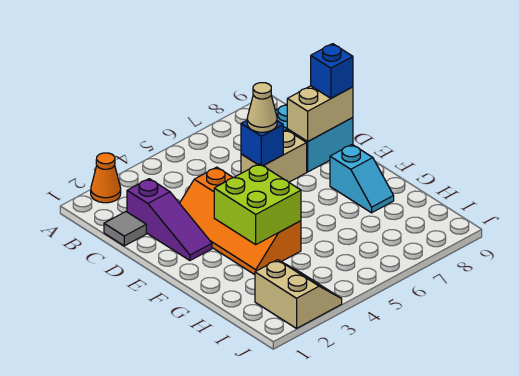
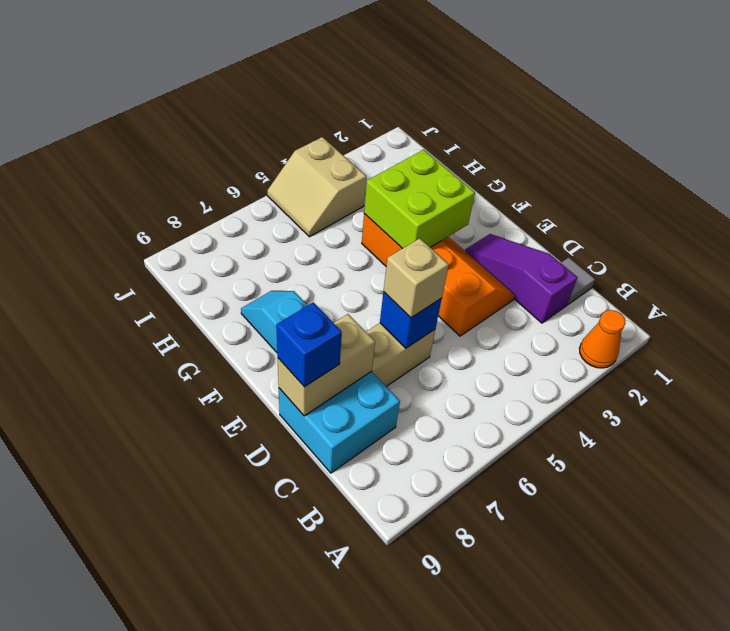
tan cone D6 level 3 -> tan brick D6 level 3
tan slope I2:J3 level 1 top 2 -> tan slope I4:J5 level 1 top 4

